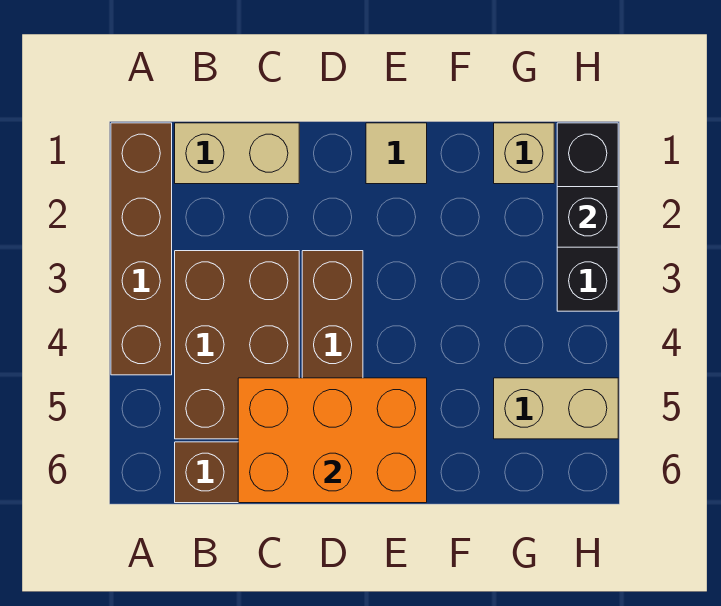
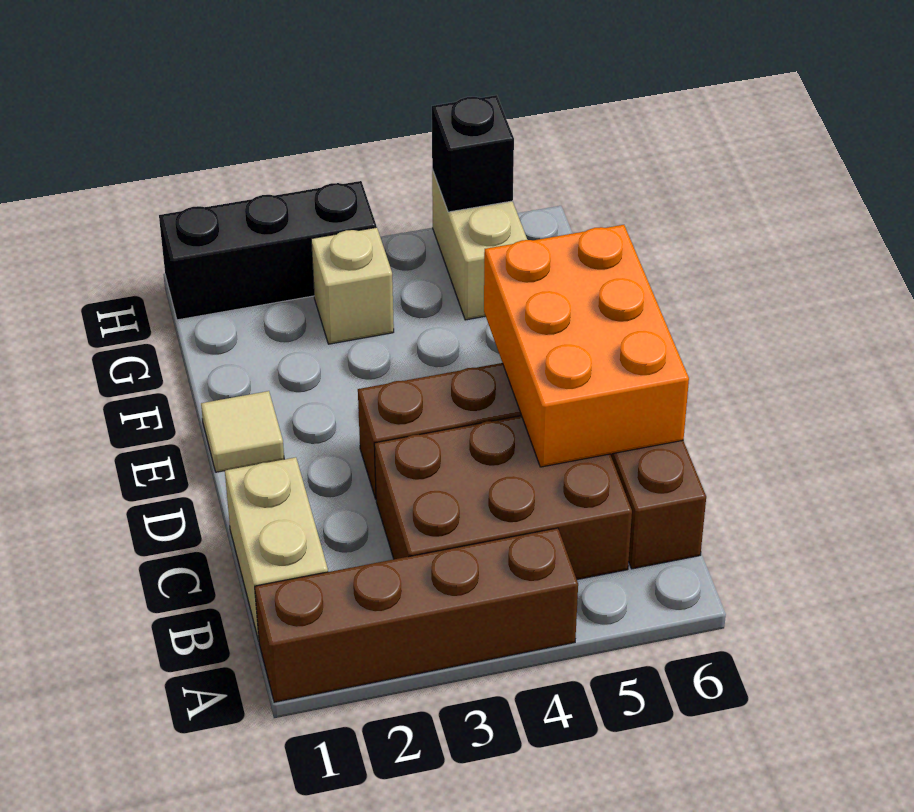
tan brick G1 level 1 -> tan brick G3 level 1
black brick H2 level 2 -> black brick H5 level 2

